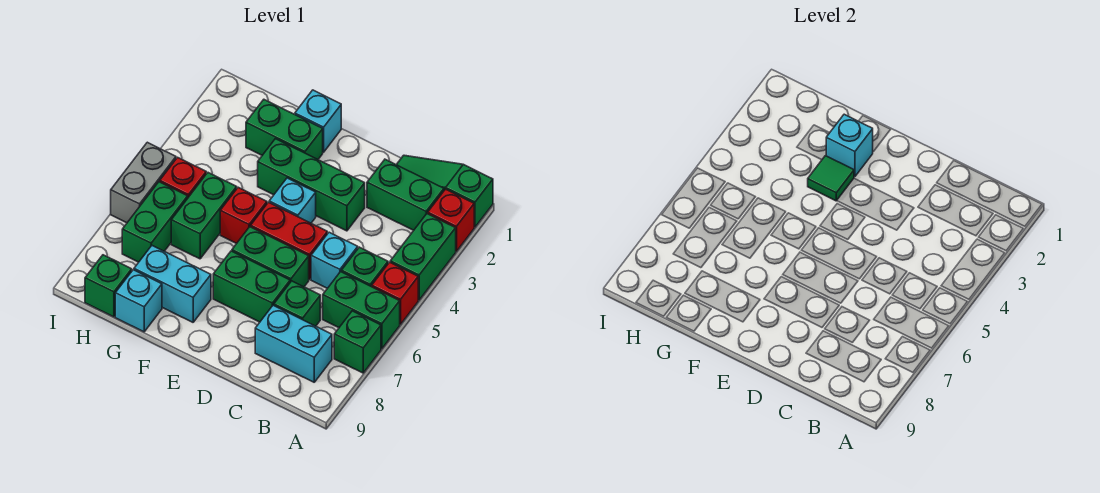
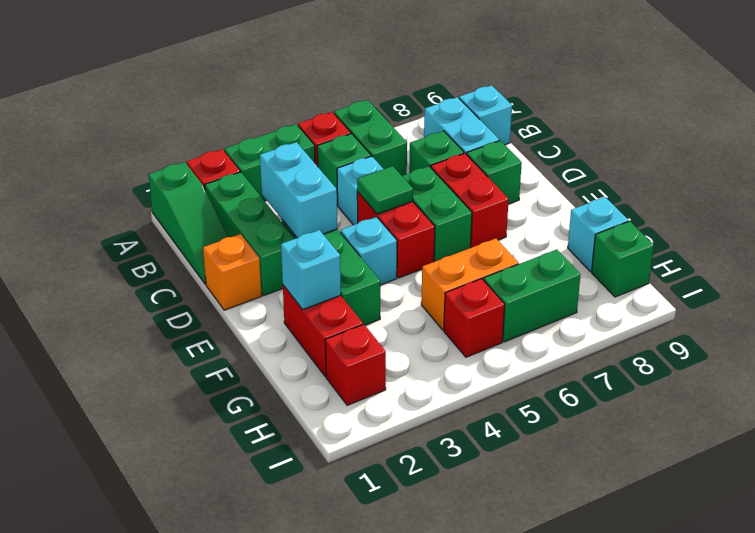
green brick A7 level 1 -> green brick D8 level 1
green brick B2:C2 level 1 -> green brick B2:D2 level 1
none -> orange brick D1 level 1
green brick D7:E7 level 1 -> red brick D7:E7 level 1
cyan brick F1 level 1 -> cyan brick B9 level 1
green brick F2:G2 level 1 -> red brick F2:G2 level 1
green tile F3 level 2 -> green tile D5 level 2
red brick F5 level 1 -> red brick H2 level 1
cyan brick F8:G8 level 1 -> cyan brick C3:D3 level 2
green brick G5:G6 level 1 -> orange brick G5:G6 level 1
grey brick I5:I6 level 1 -> none

